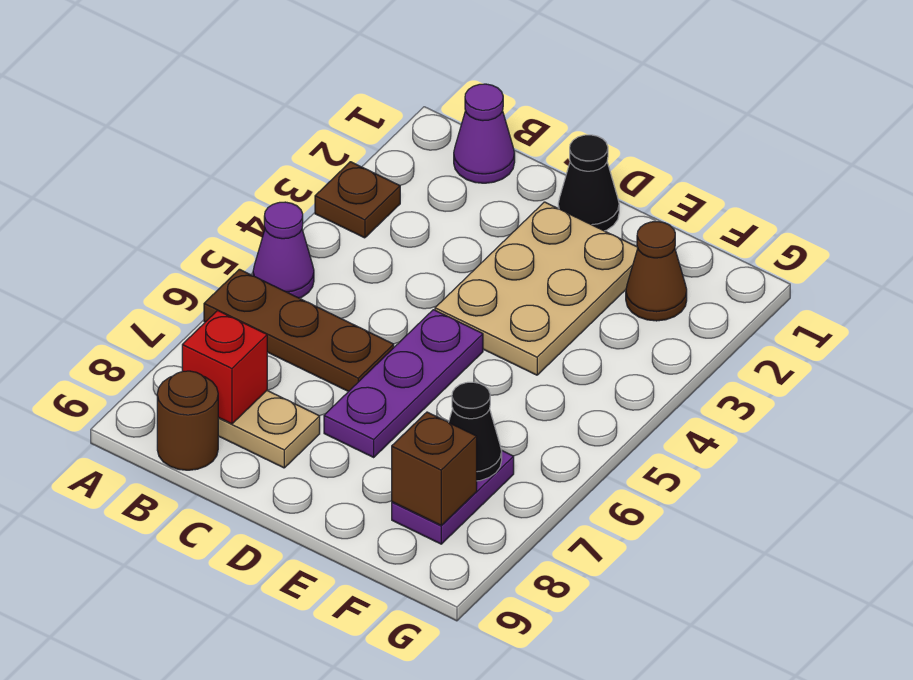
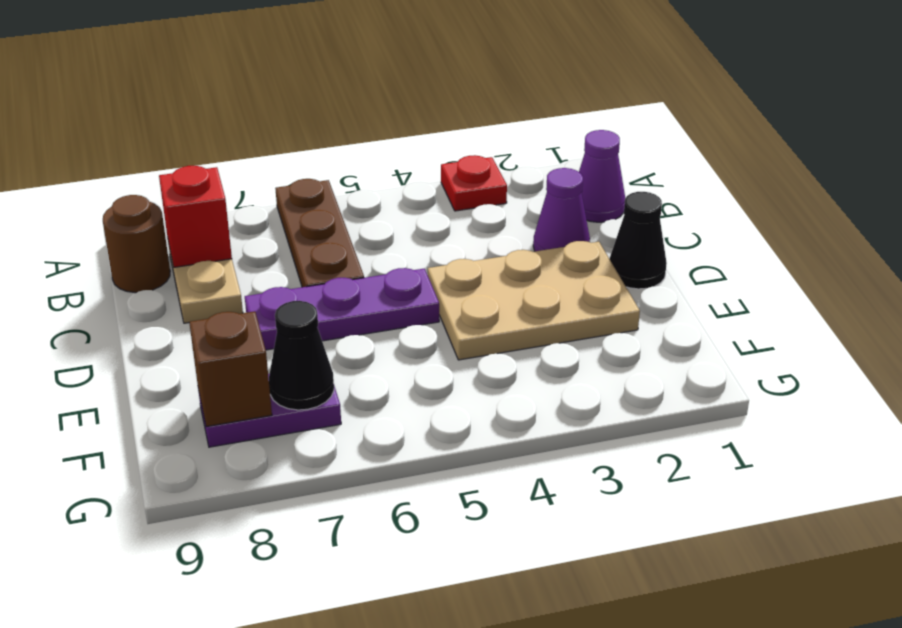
brown plate A3 level 1 -> red plate A3 level 1
purple cone A5 level 1 -> purple cone C2 level 1
brown cone F2 level 1 -> none

